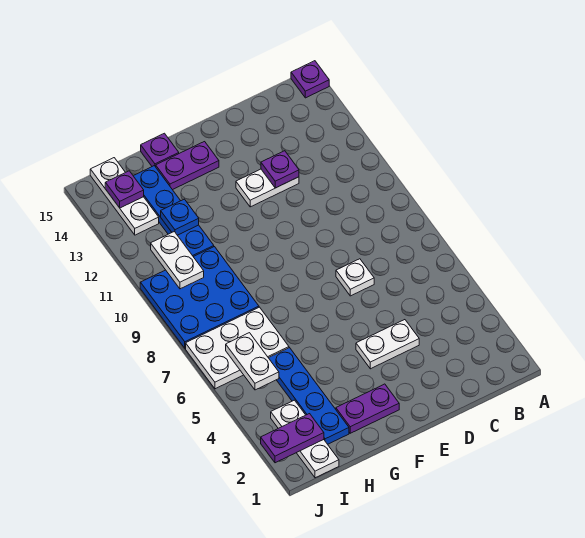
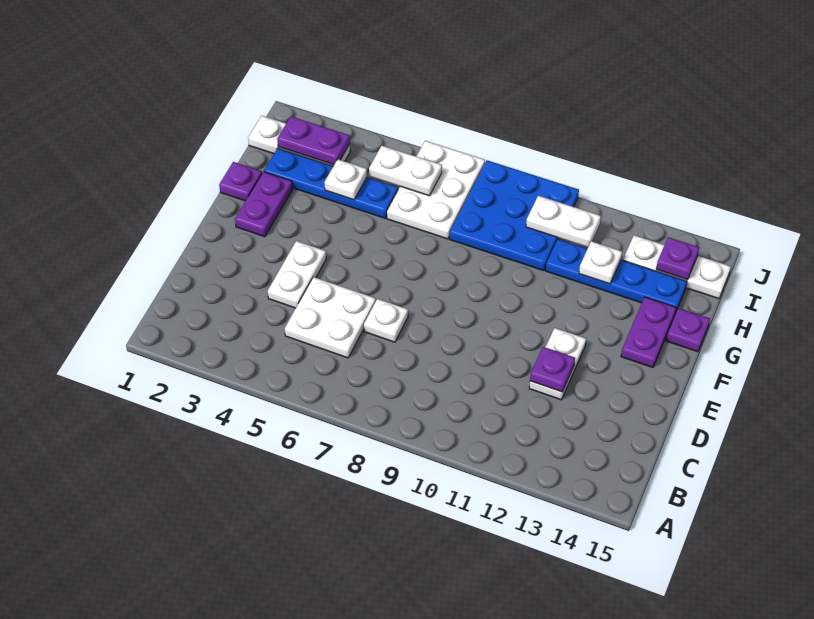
purple plate A15 level 1 -> purple plate G1 level 1
none -> white plate C5:D6 level 1
none -> white plate H4 level 2
blue plate H12 level 2 -> white plate H12 level 2
purple plate I2:J2 level 2 -> purple plate I2:I3 level 2

